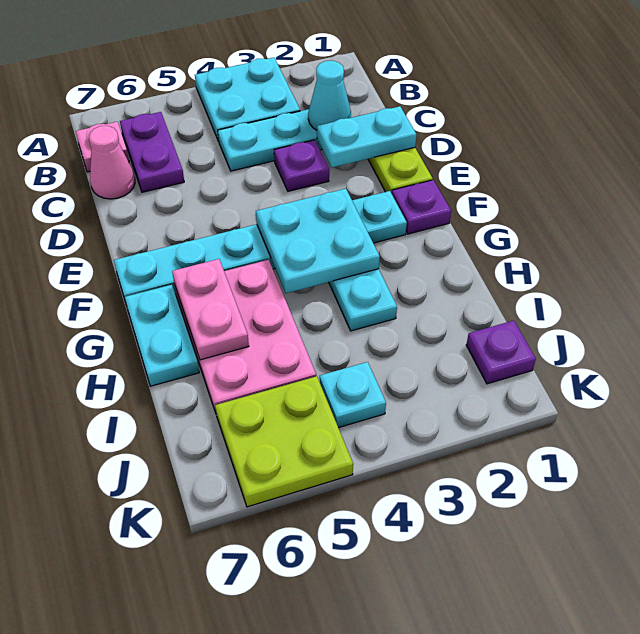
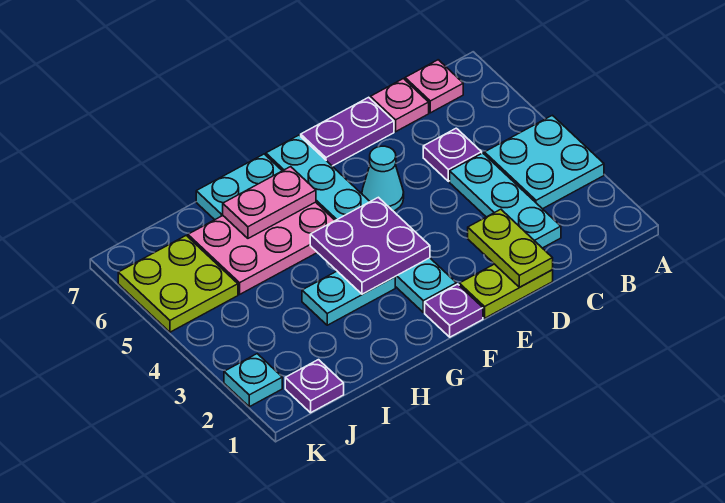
purple plate B6:C6 level 1 -> purple plate D7:E7 level 1
cyan cone C2 level 2 -> cyan cone E5 level 1
pink cone C7 level 1 -> pink plate C7 level 1
cyan plate D1:D2 level 2 -> lime plate D1:D2 level 2
purple plate D3 level 1 -> purple plate C5 level 1
cyan plate F3:G4 level 2 -> purple plate F3:G4 level 2
cyan plate J4 level 1 -> cyan plate K2 level 1

